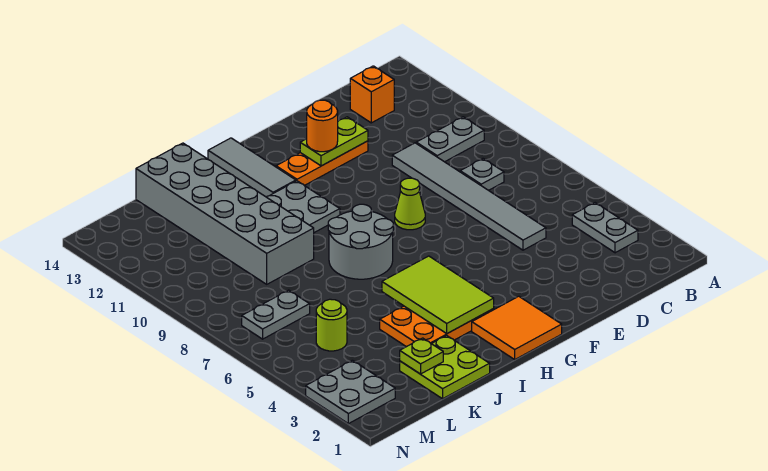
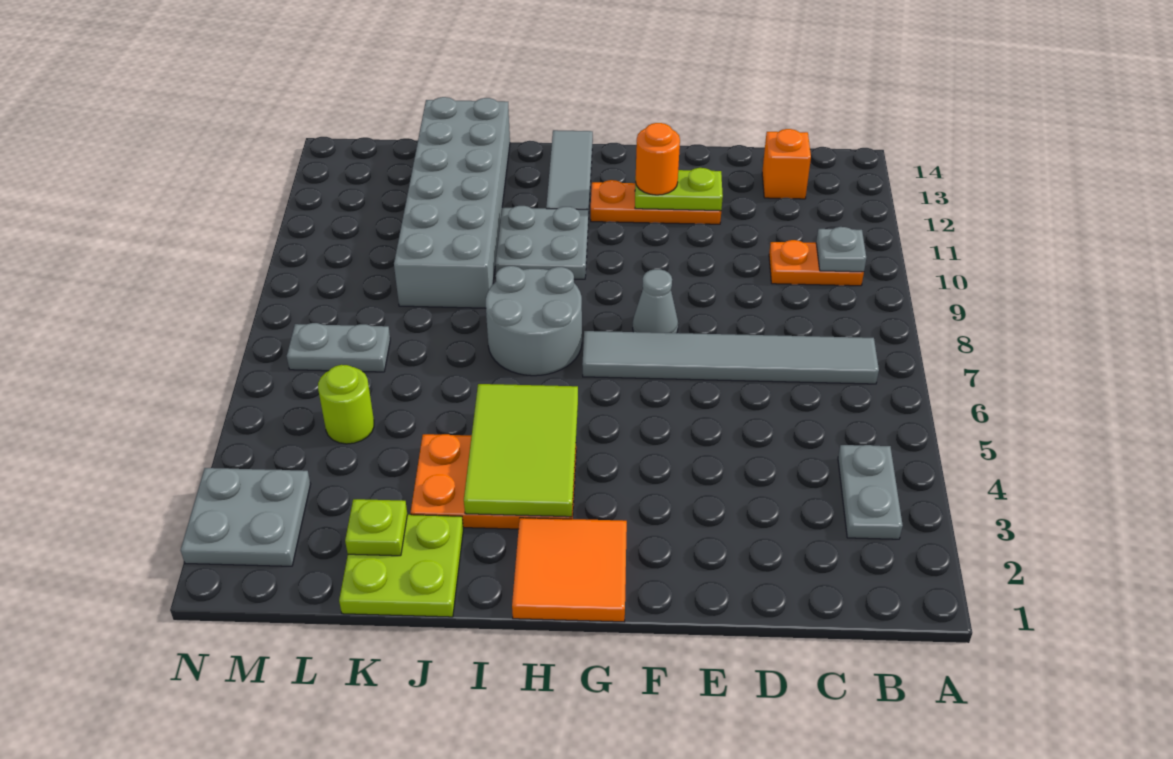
grey plate B10:C10 level 1 -> orange plate B10:C10 level 1
grey plate C8 level 1 -> grey plate B10 level 2
grey tile D5:D10 level 1 -> grey tile B7:G7 level 1
lime cone F8 level 1 -> grey cone F8 level 1

